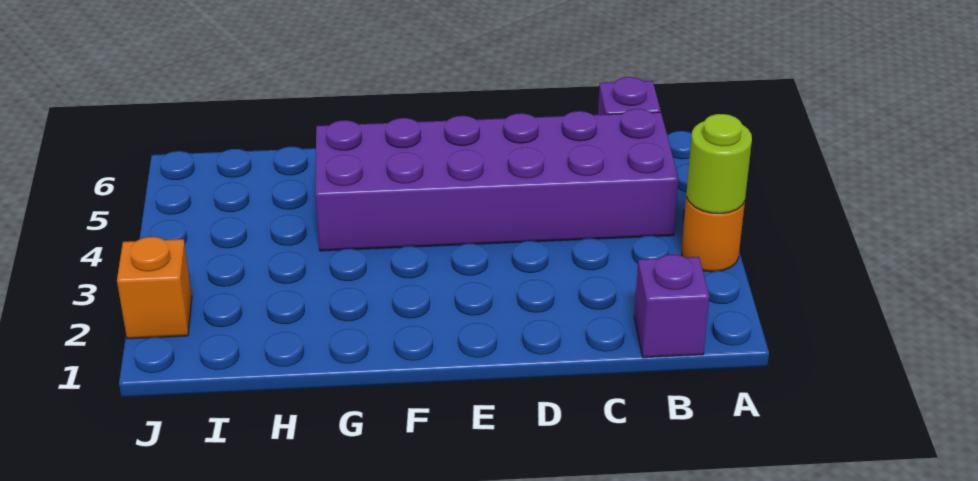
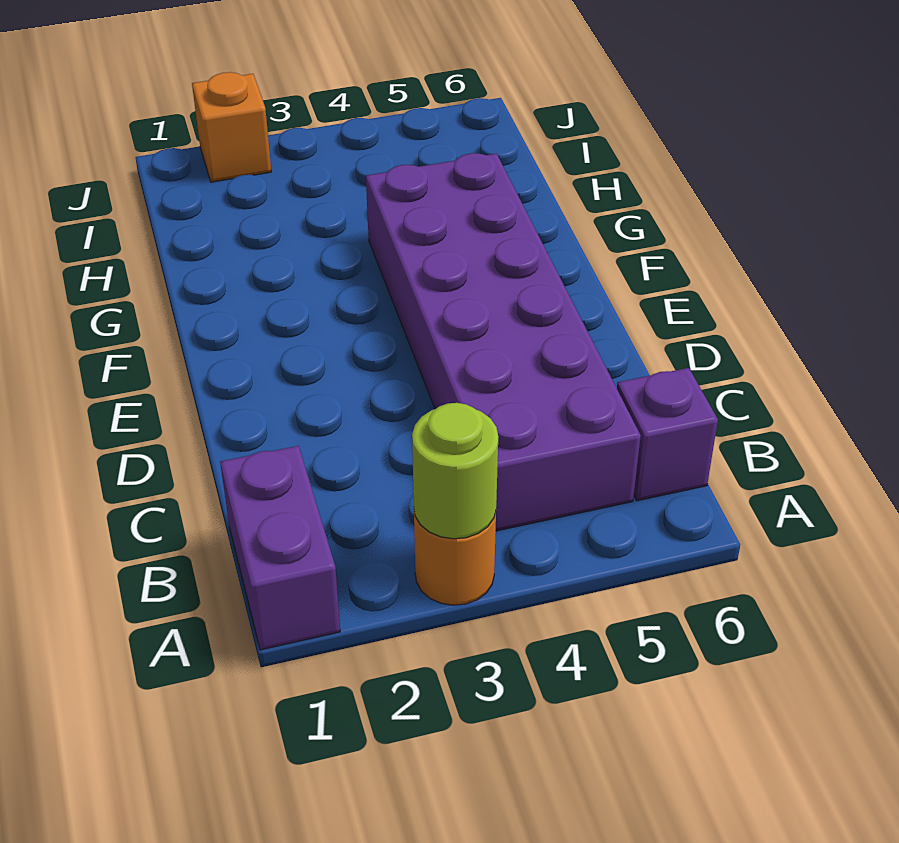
purple brick B1 level 1 -> purple brick A1:B1 level 1

